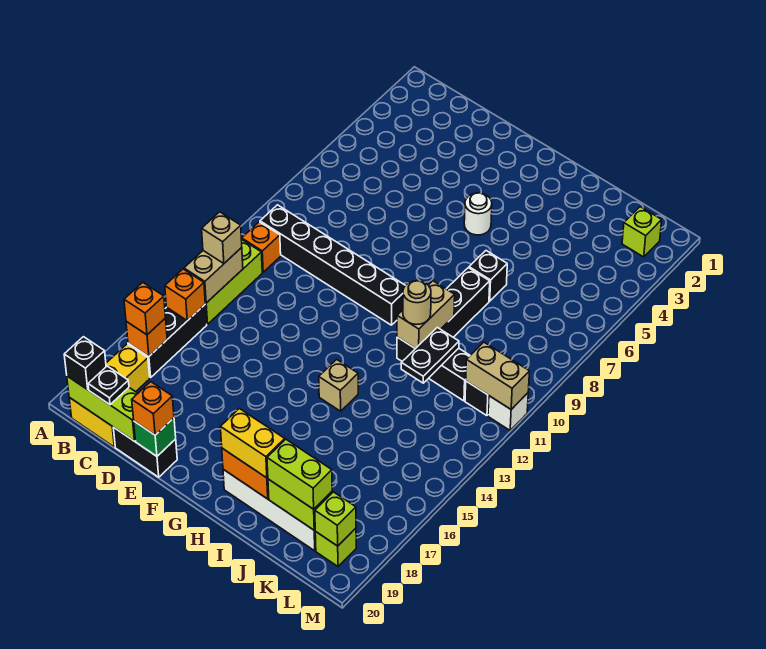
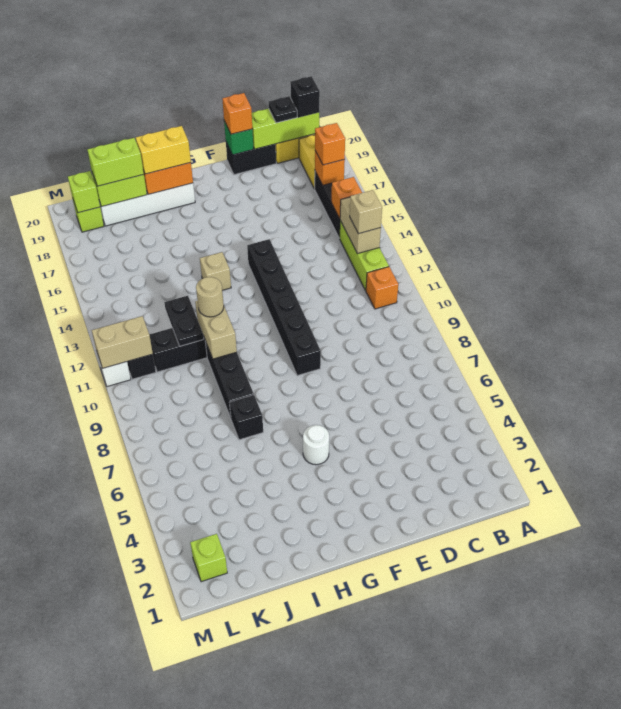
black brick B10:G10 level 1 -> black brick F9:F14 level 1

